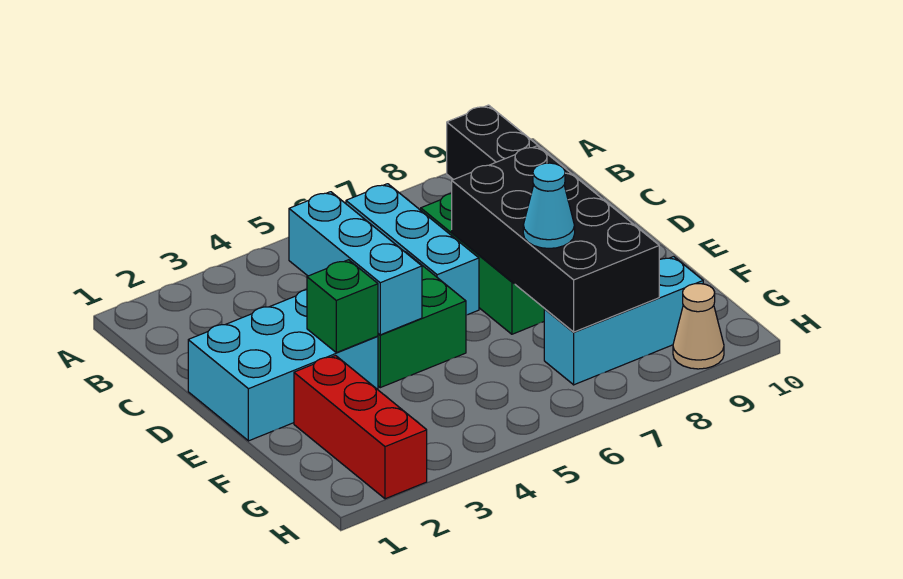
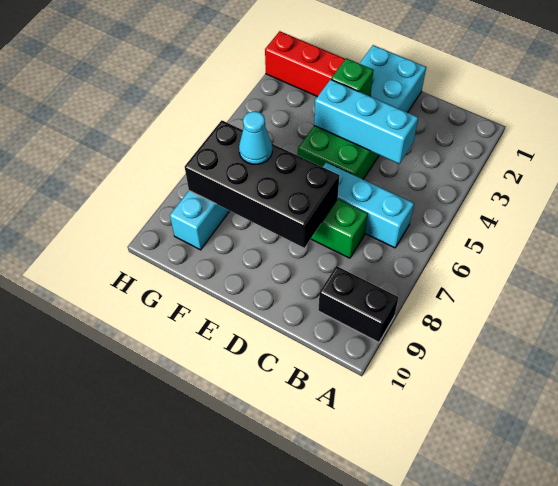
tan cone H9 level 1 -> none

